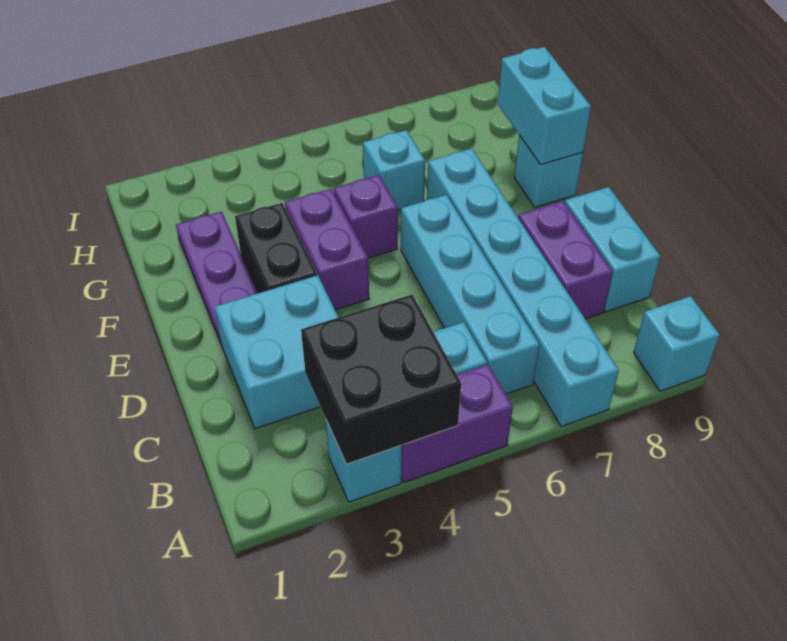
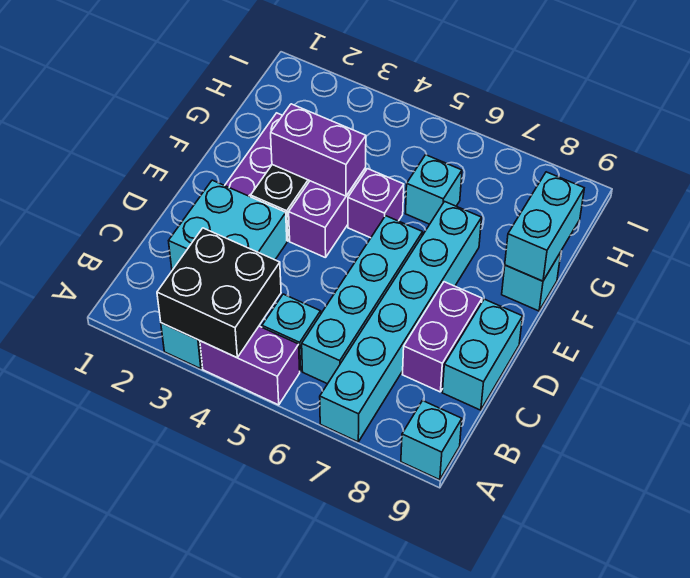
none -> purple brick F3:F4 level 2

